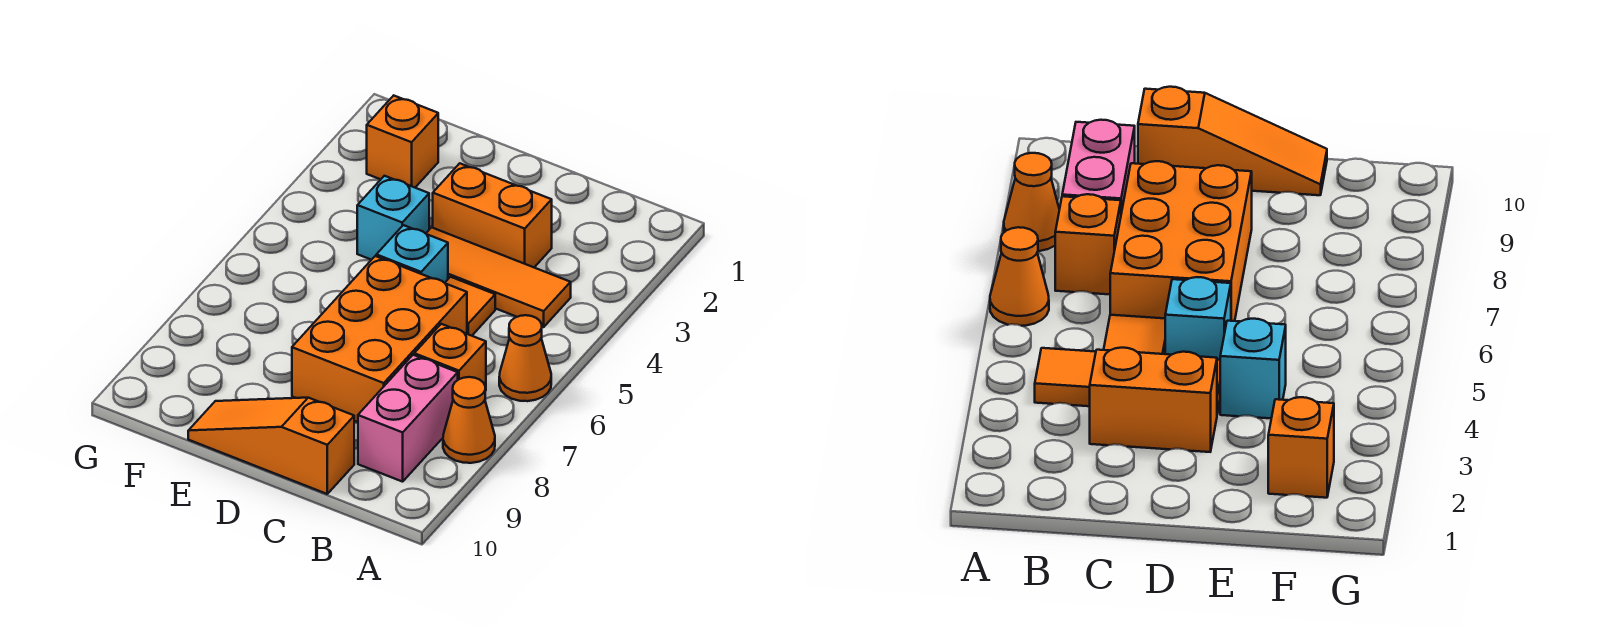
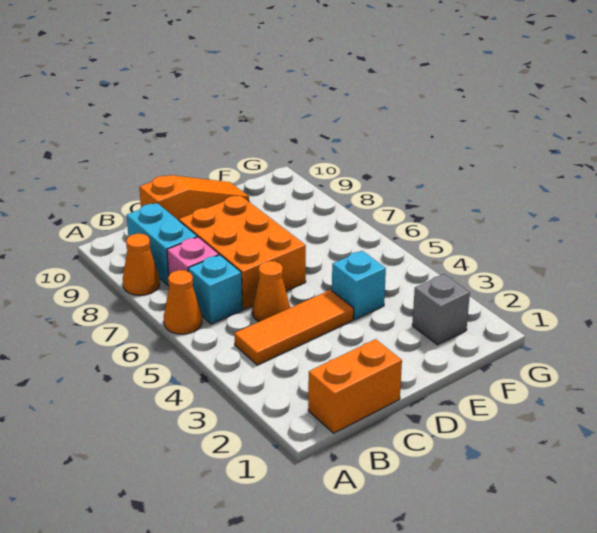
orange brick B7 level 1 -> pink brick B7 level 1
pink brick B8:B9 level 1 -> cyan brick B8:B9 level 1
orange brick C3:D3 level 1 -> orange brick B1:C1 level 1
orange tile C5 level 1 -> orange cone C5 level 1
cyan brick D5 level 1 -> cyan brick B6 level 1
orange brick F2 level 1 -> grey brick F2 level 1

